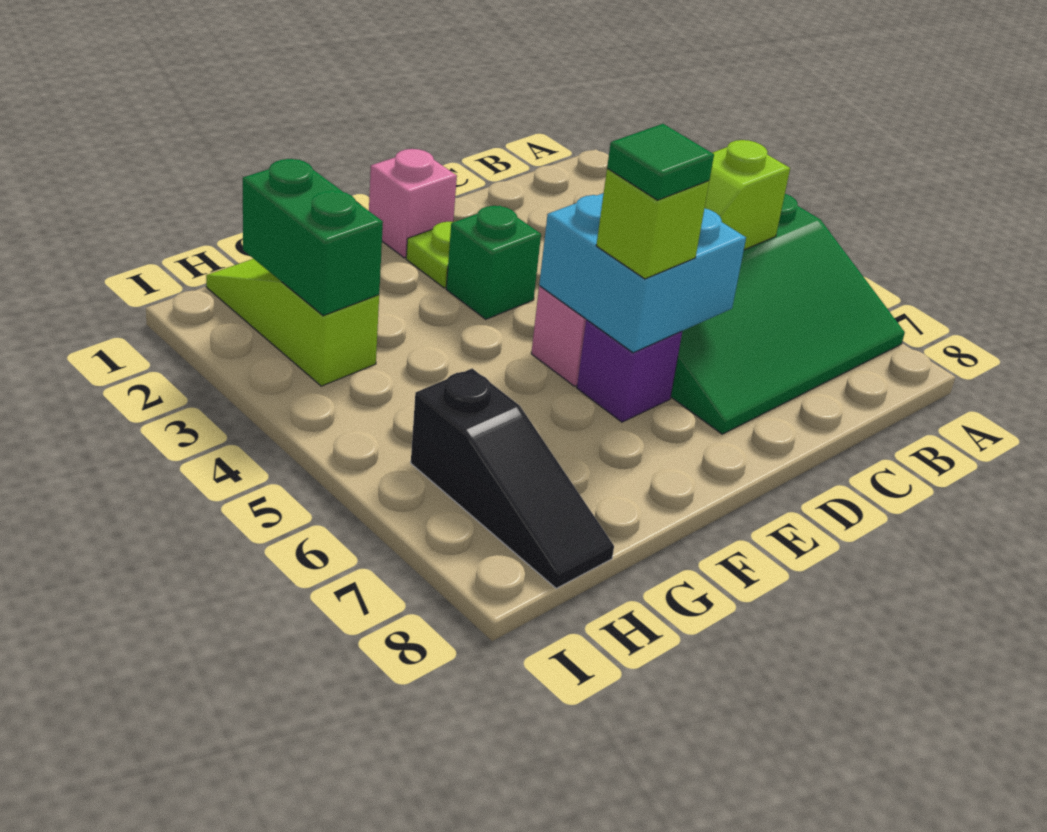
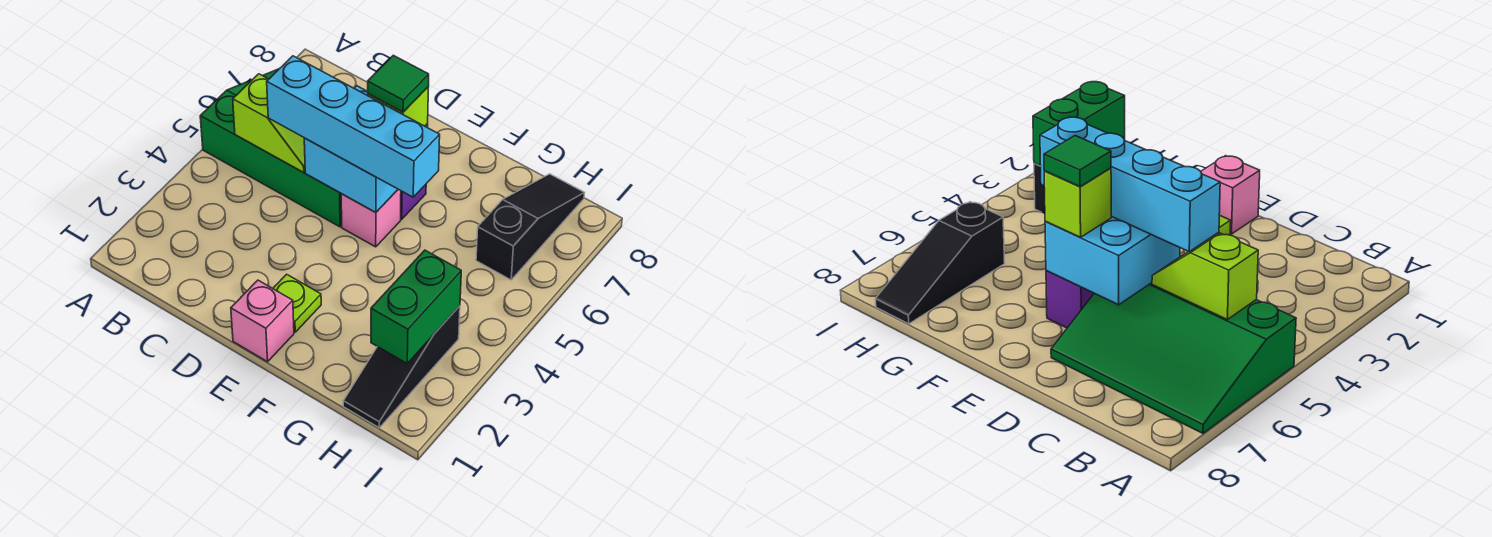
none -> cyan brick C5:F5 level 3
green brick E3 level 1 -> none
lime slope H1:H3 level 1 top 3 -> black slope H1:H3 level 1 top 3

